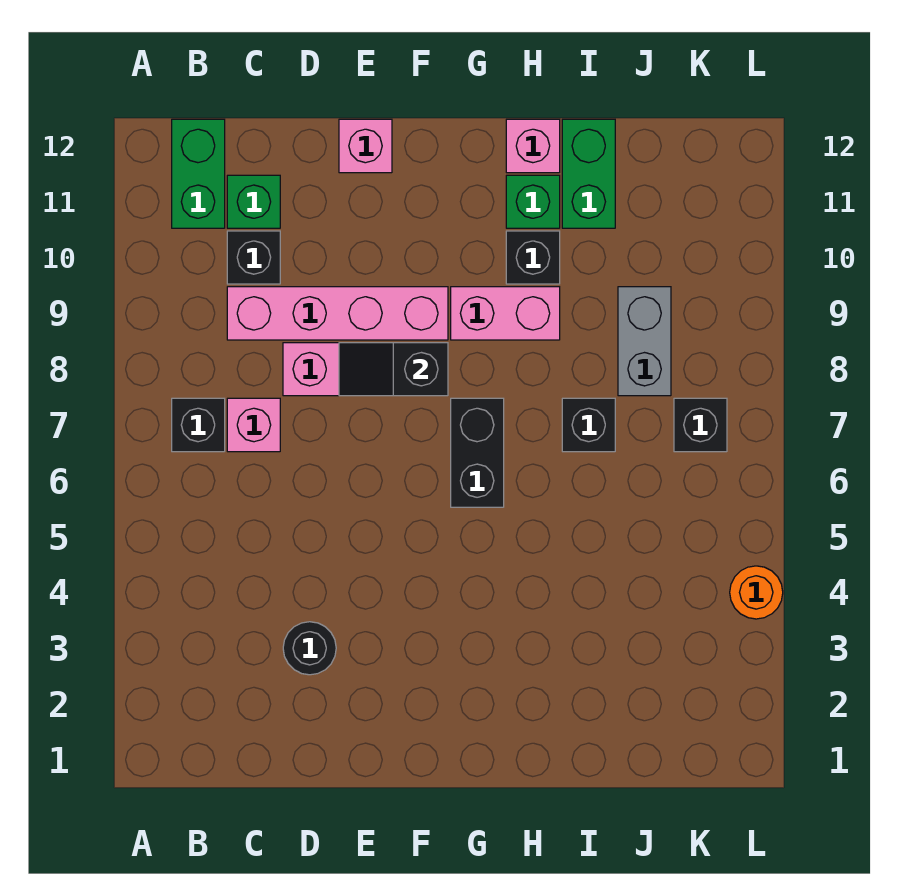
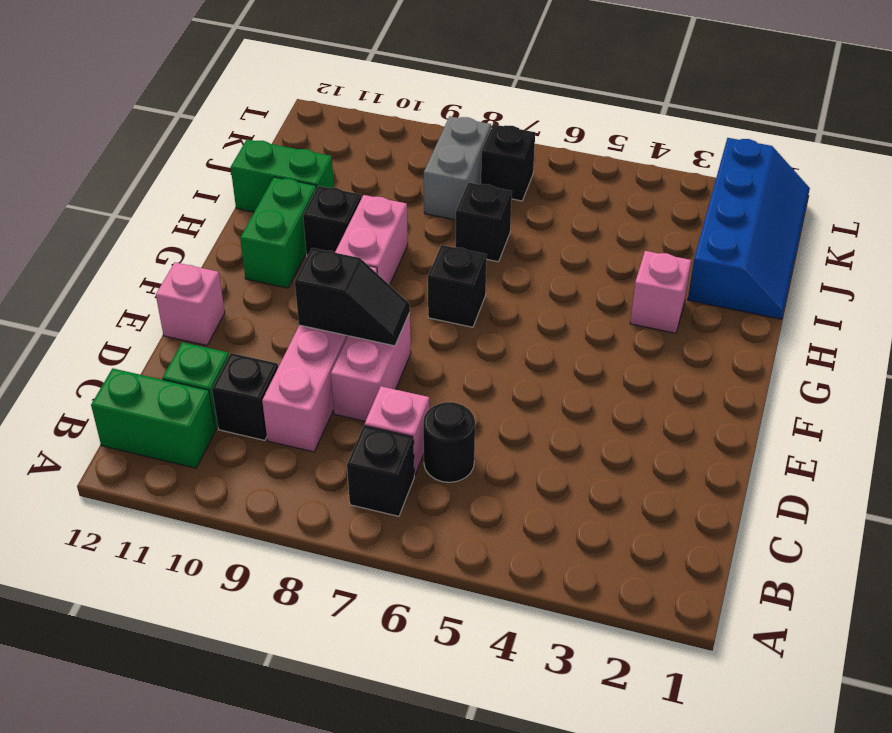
black round brick D3 level 1 -> black round brick C6 level 1
black slope E8:F8 level 2 top F -> black slope E8:E9 level 2 top 9
black brick G6:G7 level 1 -> black brick G7 level 1
green brick H11 level 1 -> green brick G11:H11 level 1
pink brick H12 level 1 -> pink brick H3 level 1
none -> blue slope I1:L2 level 1 top 2
grey brick J8:J9 level 1 -> grey brick J8:K8 level 1
orange round brick L4 level 1 -> none

